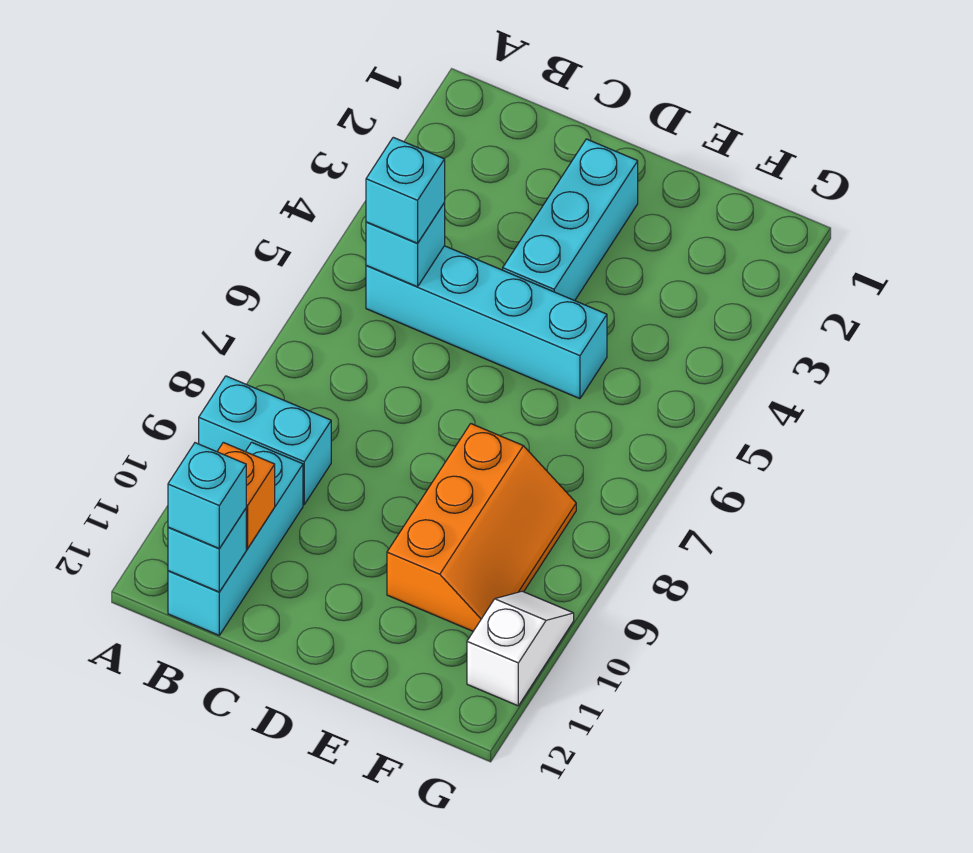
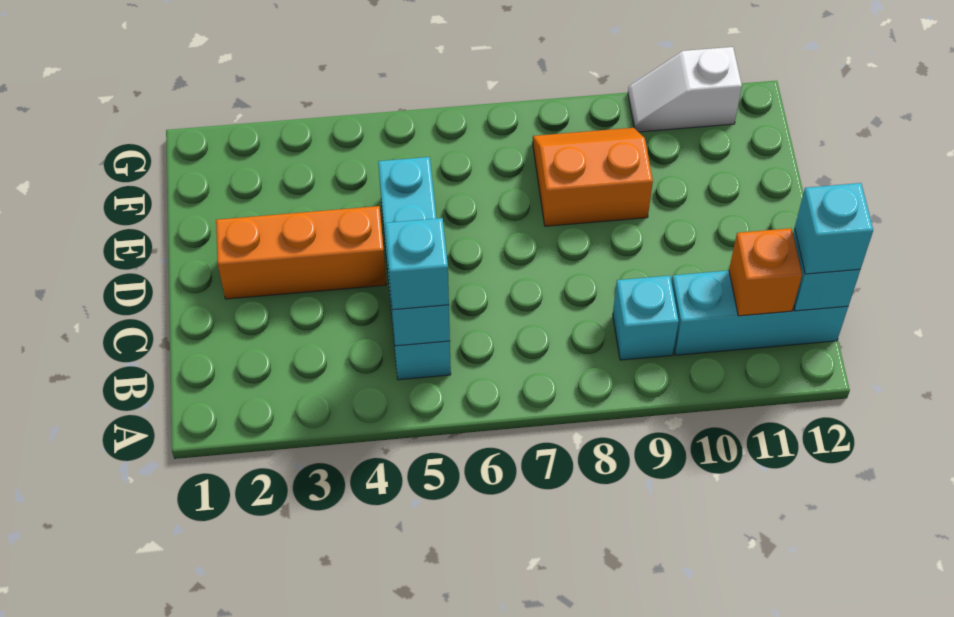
cyan brick A9:B9 level 1 -> cyan brick B9 level 1
cyan brick D2:D4 level 1 -> orange brick D2:D4 level 1
orange slope E8:F10 level 1 top E -> orange slope E8:F9 level 1 top E

